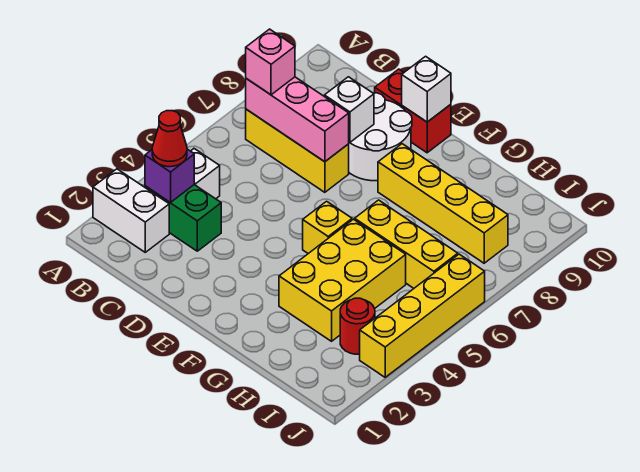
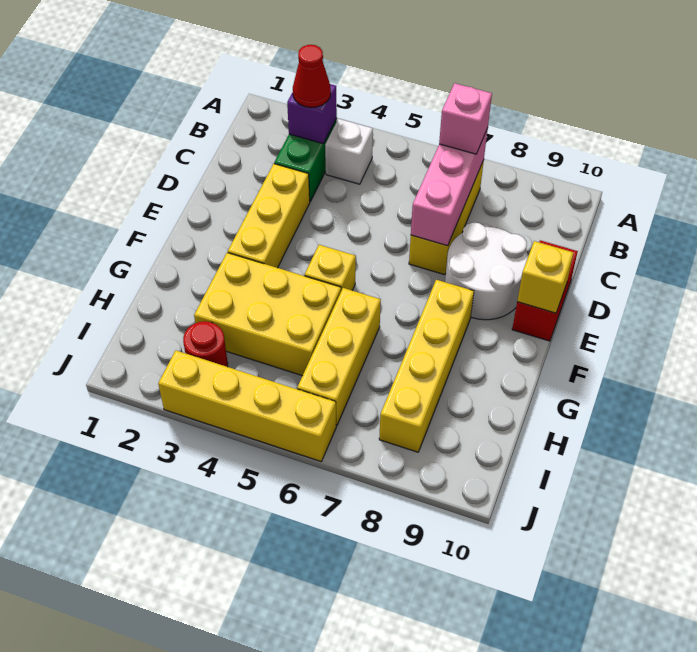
white brick A2:B2 level 1 -> none
none -> yellow brick D3:F3 level 1
white brick D8 level 2 -> none
white brick E10 level 2 -> yellow brick E10 level 2

